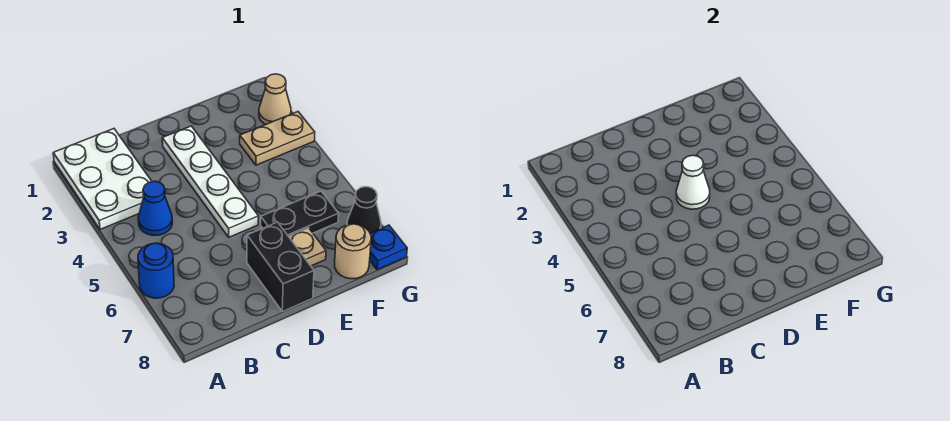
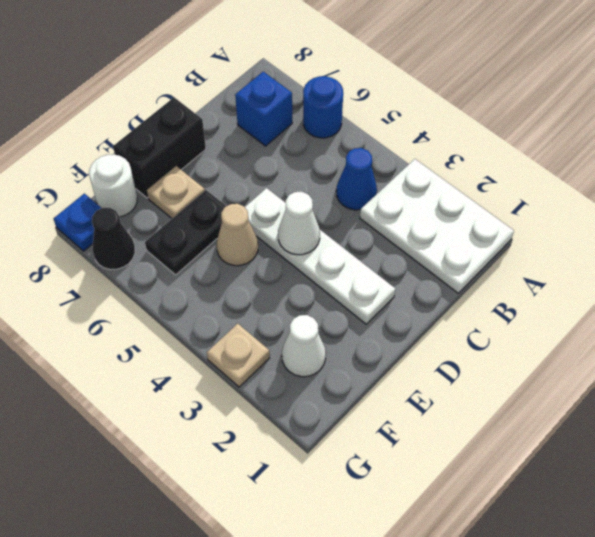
none -> blue brick B7 level 1
black brick D7:D8 level 1 -> black brick D8:E8 level 1
none -> white cone F2 level 1
tan plate F3:G3 level 1 -> tan plate G3 level 1
tan round brick F8 level 1 -> white round brick F8 level 1
tan cone G2 level 1 -> tan cone E5 level 1

